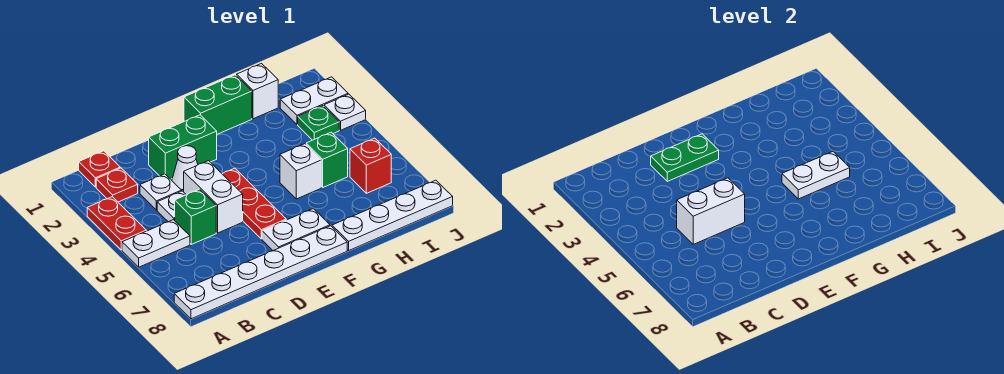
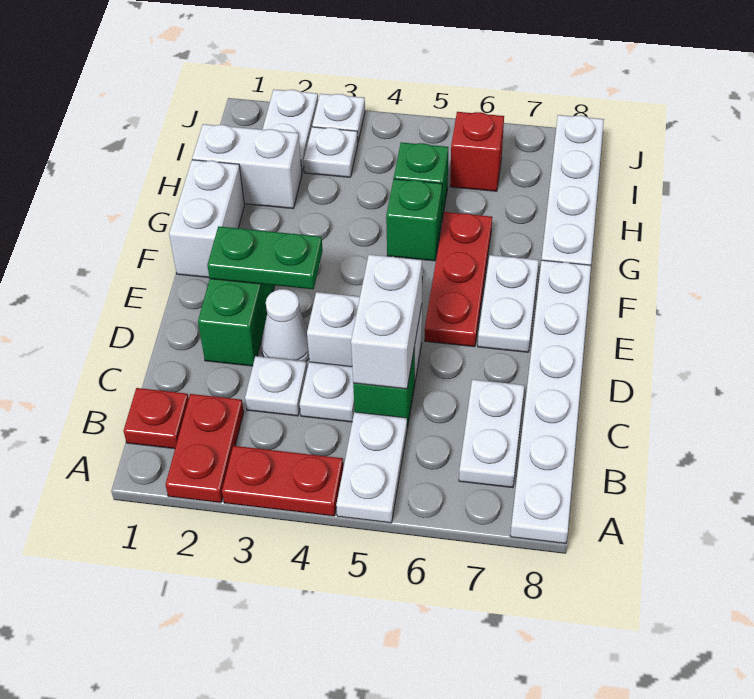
red plate B2 level 1 -> red plate A2:B2 level 1
green plate D2:E2 level 2 -> green plate E2:E3 level 2
red plate E4:E6 level 1 -> red plate E6:G6 level 1
green brick F1:G1 level 1 -> white brick F1:G1 level 1
white brick G5 level 1 -> green brick G5 level 1
white plate G5:H5 level 2 -> white plate B7:C7 level 1
white brick H1 level 1 -> white brick H1:H2 level 1
green plate I3 level 1 -> white plate I3 level 1

